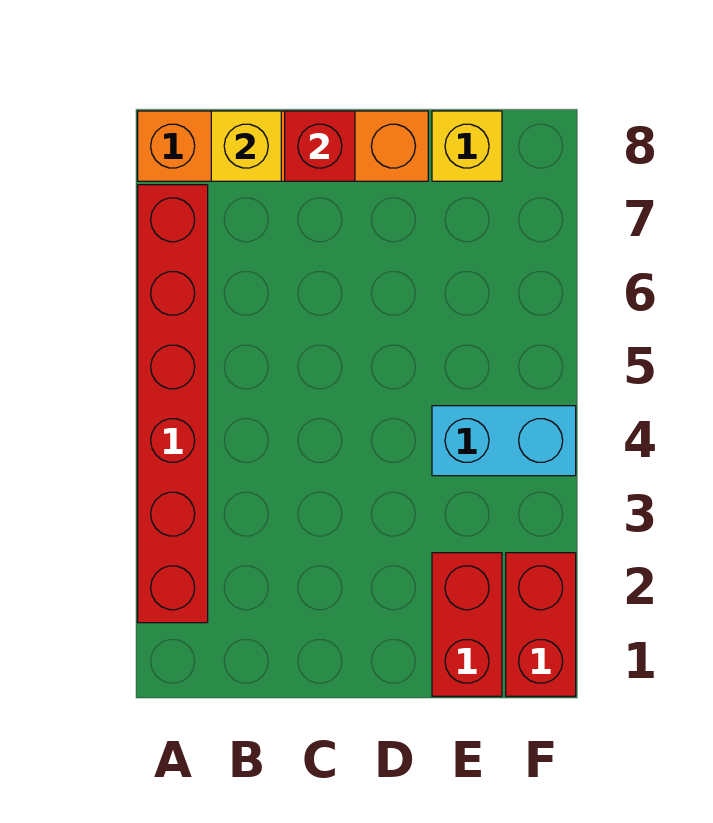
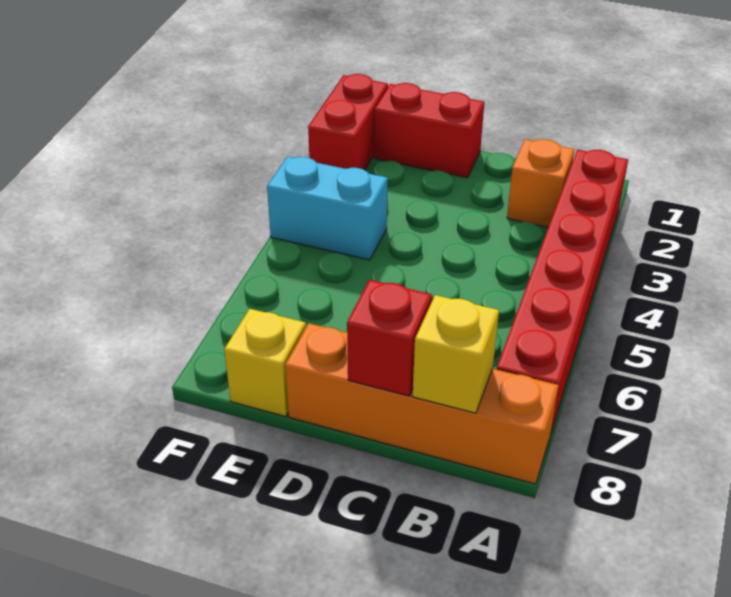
none -> orange brick B2 level 1
red brick E1:E2 level 1 -> red brick D1:E1 level 1

